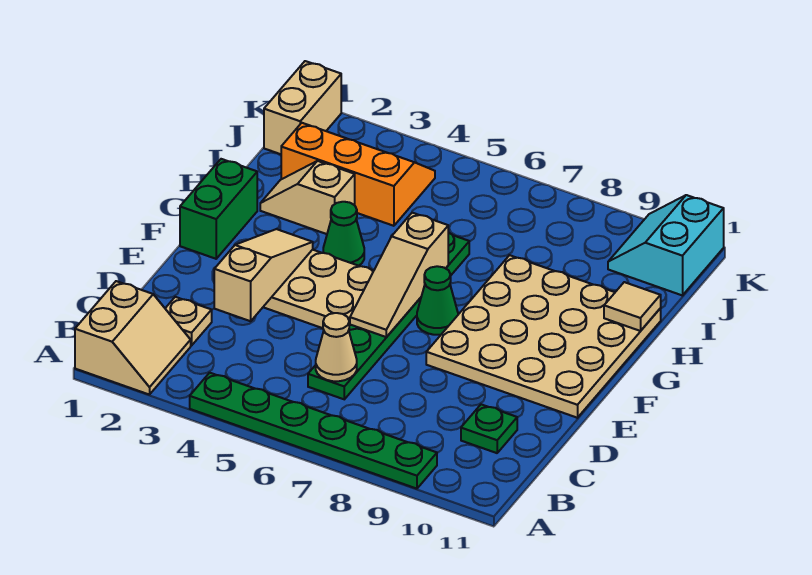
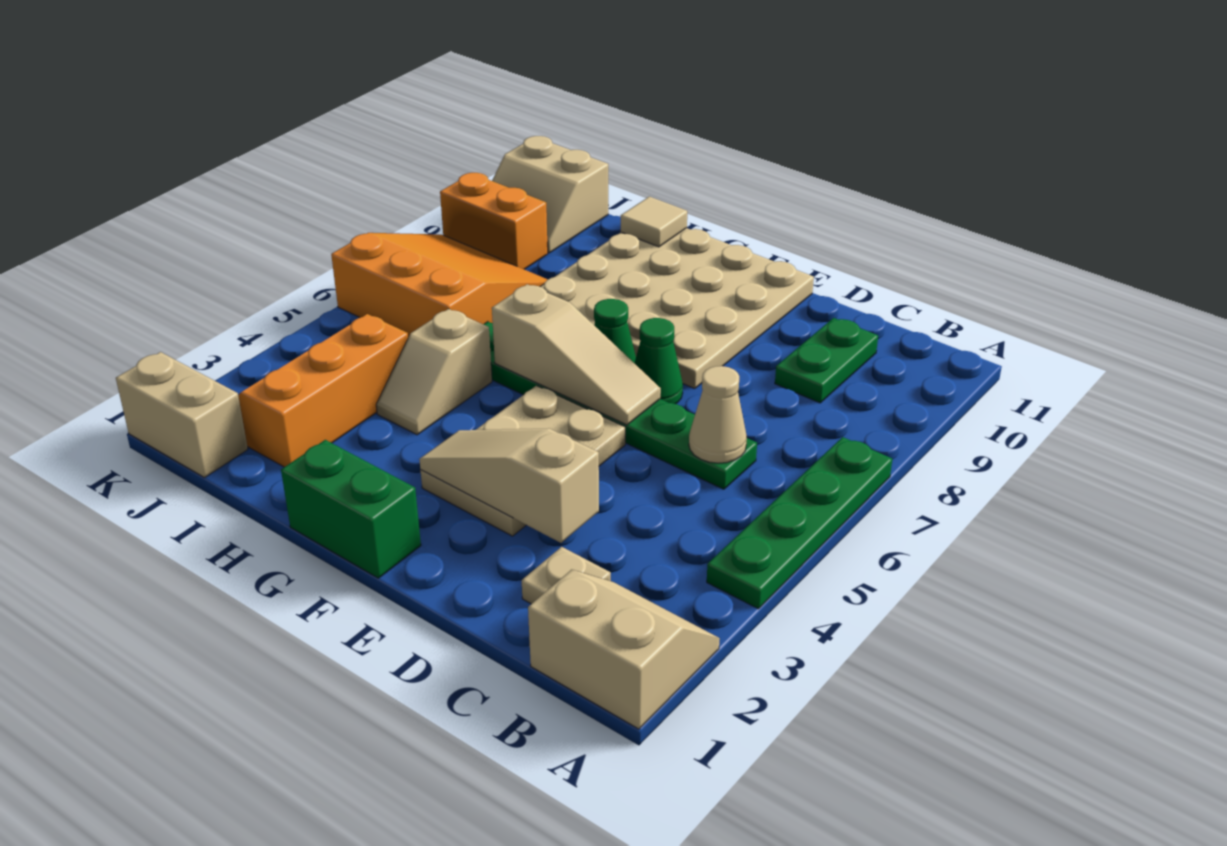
green plate A4:A9 level 1 -> green plate A4:A7 level 1
green plate C10 level 1 -> green plate C9:C10 level 1
green cone G4 level 1 -> green cone E7 level 1
tan slope H2:H3 level 1 top 3 -> tan slope H4:H5 level 1 top 5
none -> orange slope I6:K8 level 1 top 6
none -> orange brick J9:K9 level 1
cyan slope J10:K11 level 1 top 11 -> tan slope J10:K11 level 1 top 11

